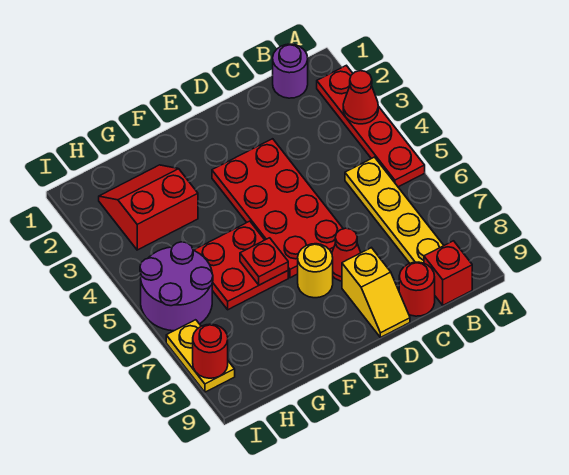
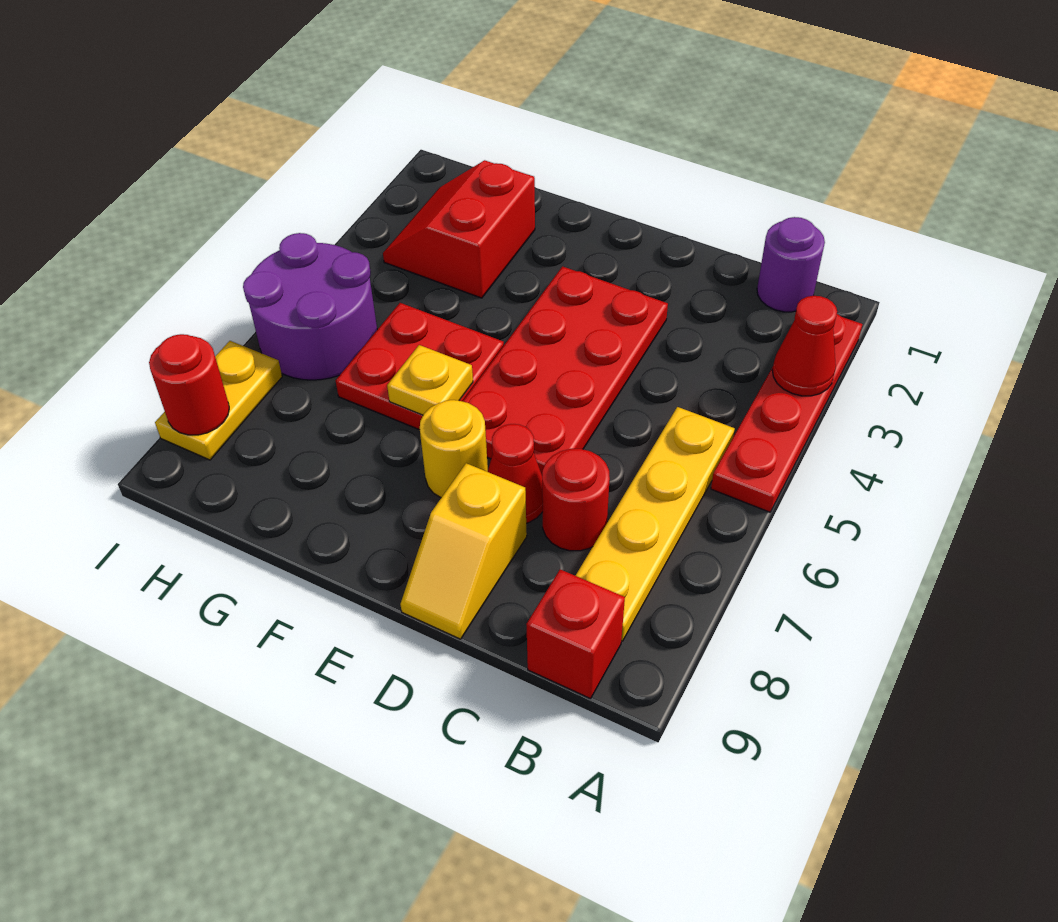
red round brick C9 level 1 -> red round brick C7 level 1
red plate F6 level 2 -> yellow plate F6 level 2
red slope G2:H3 level 1 top 3 -> red slope G2:H3 level 1 top G

